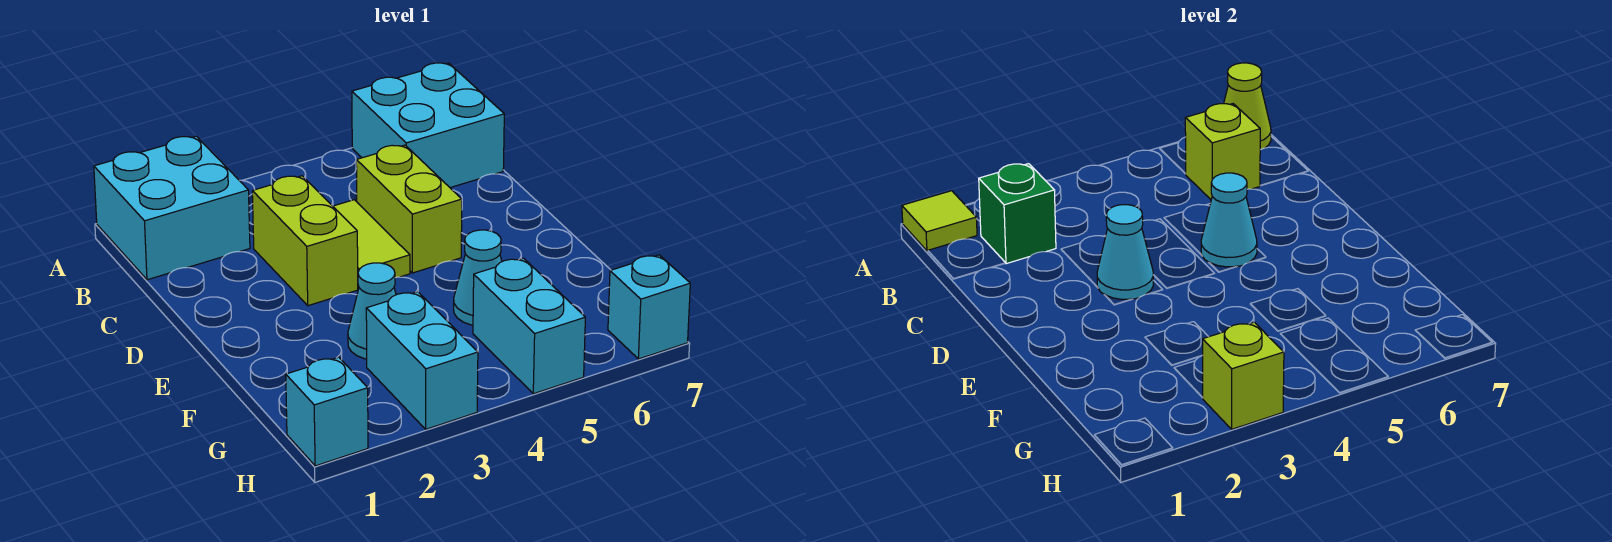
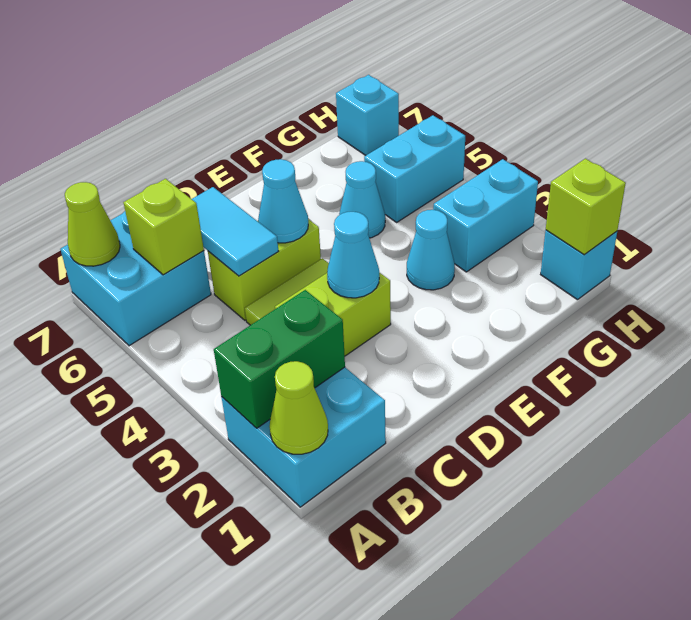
lime tile A1 level 2 -> lime cone A1 level 2
green brick B2 level 2 -> green brick A2:B2 level 2
none -> cyan tile C5:C6 level 2
lime brick H3 level 2 -> lime brick H1 level 2

